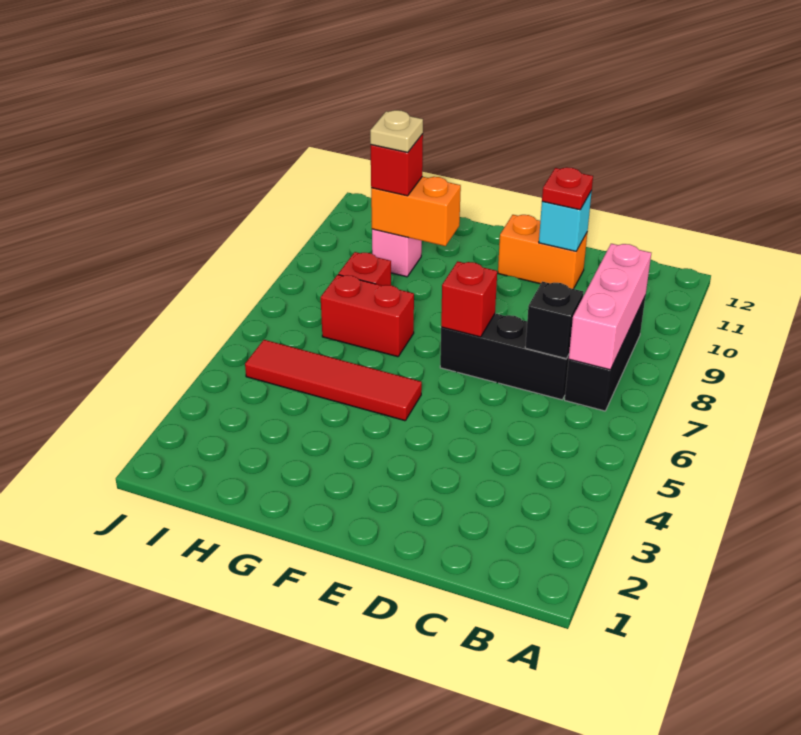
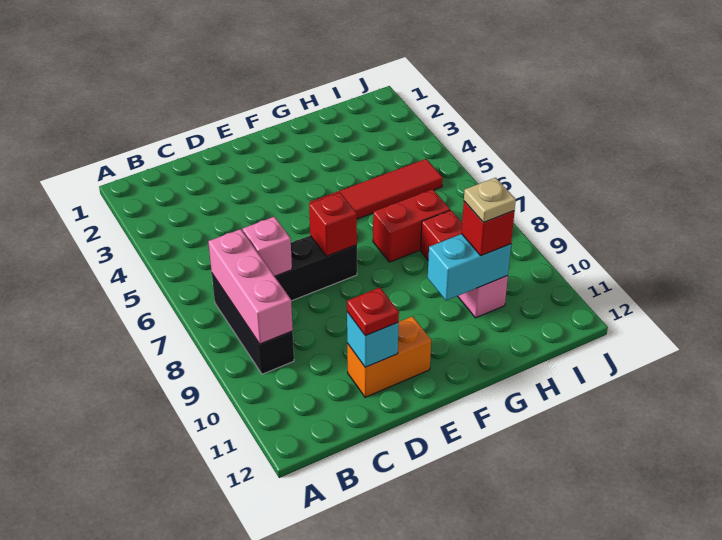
black brick C7 level 2 -> pink brick C7 level 2
orange brick G10:H10 level 2 -> cyan brick G10:H10 level 2

